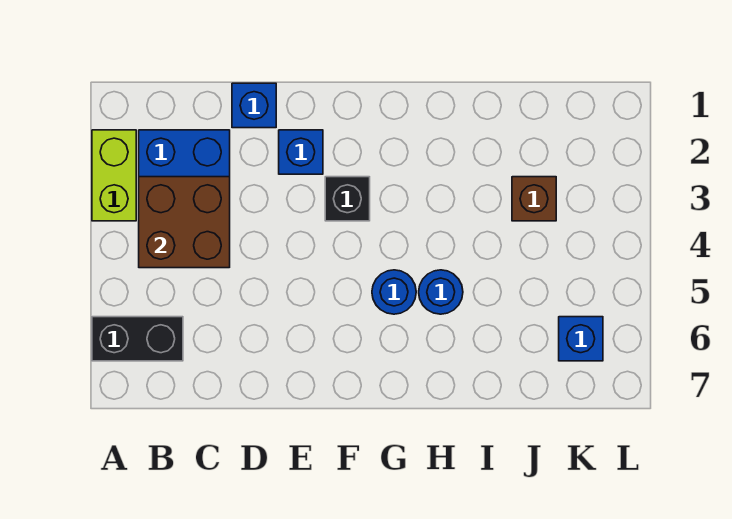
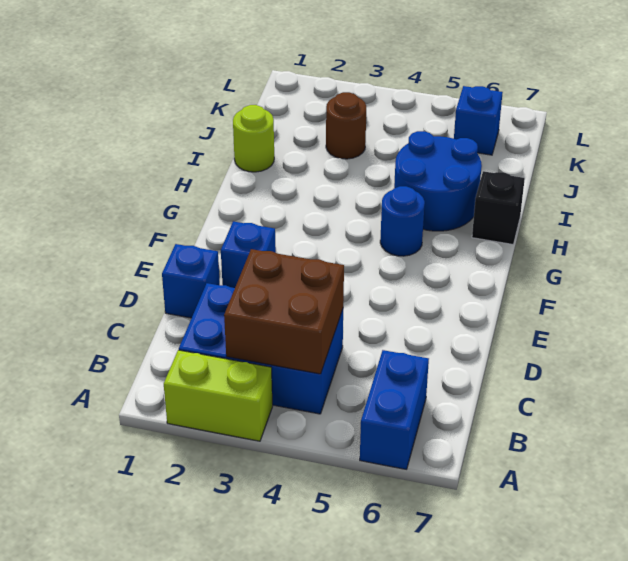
black brick A6:B6 level 1 -> blue brick A6:B6 level 1
black brick F3 level 1 -> black brick H7 level 1
blue round brick H5 level 1 -> blue round brick H5:I6 level 1
none -> lime round brick I1 level 1
brown brick J3 level 1 -> brown round brick J3 level 1

